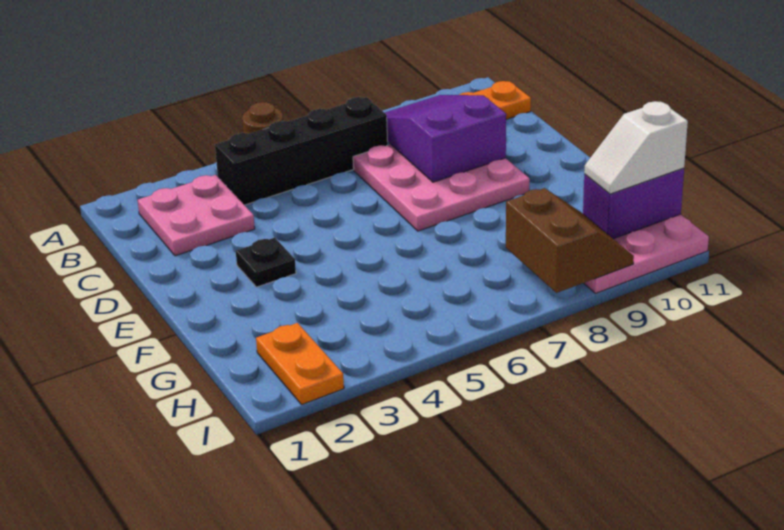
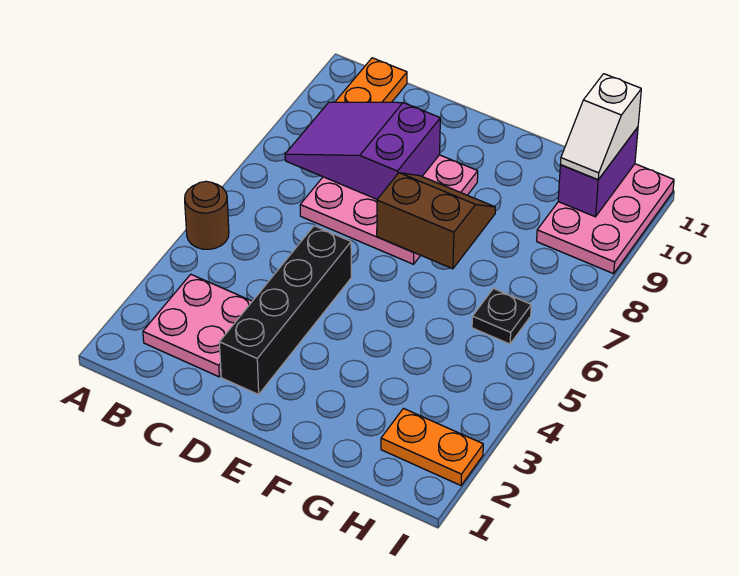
black brick B4:B7 level 1 -> black brick D2:D5 level 1
black plate E3 level 1 -> black plate H6 level 1
brown slope H8:I9 level 2 top 8 -> brown slope E7:F8 level 2 top 7

